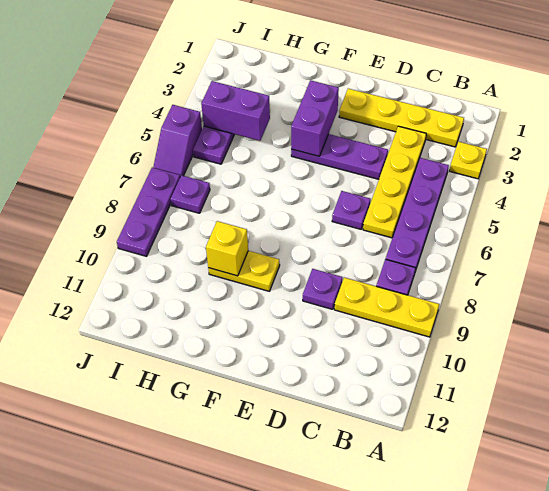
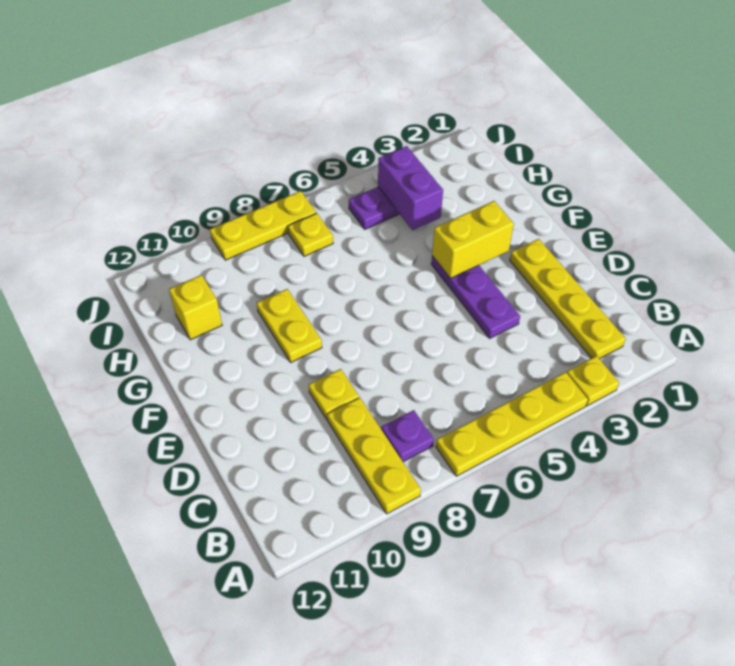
purple plate B4:B7 level 1 -> none
yellow plate C3:C6 level 1 -> yellow plate A4:A7 level 1
purple plate D6 level 1 -> none
purple plate D9 level 1 -> yellow plate D9 level 1
purple brick F3:F4 level 2 -> yellow brick F3:F4 level 2
yellow brick G9 level 2 -> yellow brick H11 level 1
purple plate I7 level 1 -> yellow plate I7 level 1
purple slope J5:J6 level 1 top 5 -> none
purple plate J7:J9 level 1 -> yellow plate J7:J9 level 1

